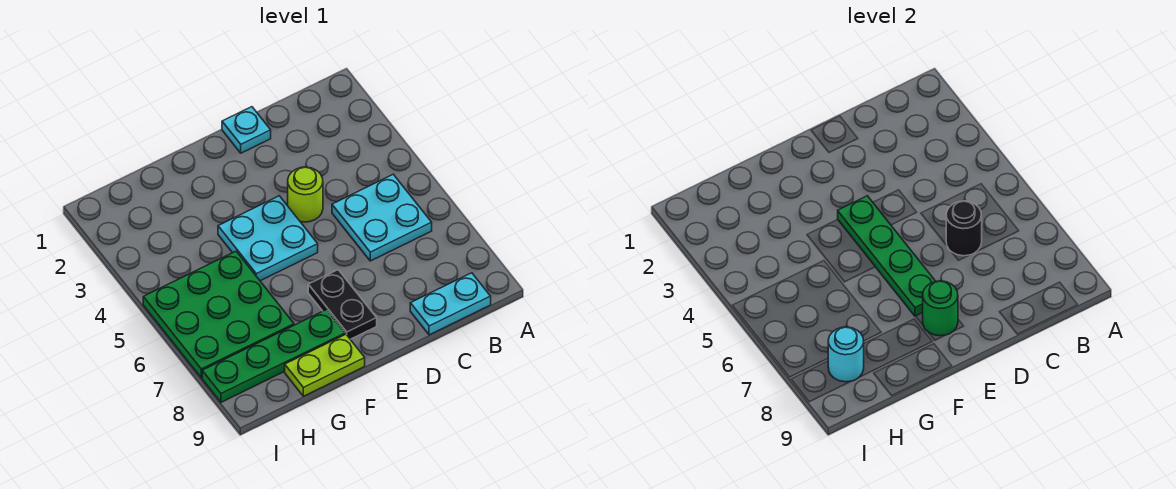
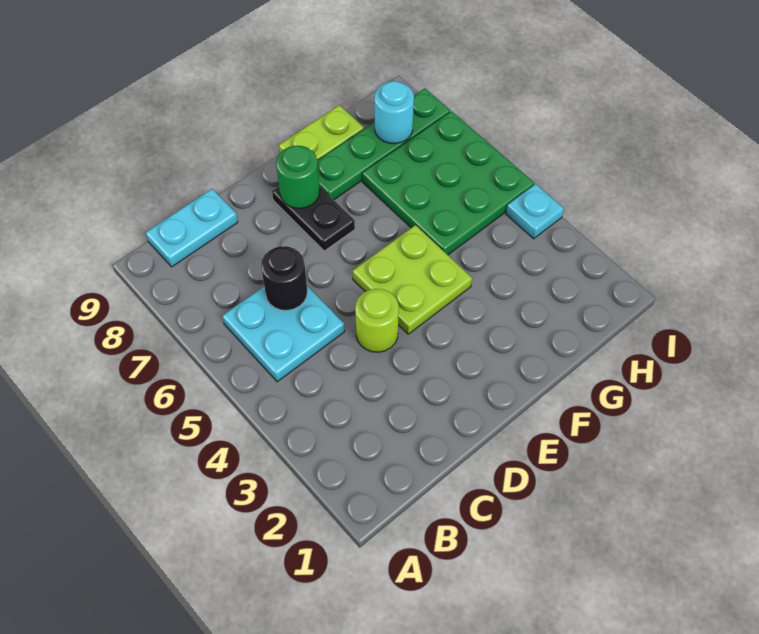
cyan plate D1 level 1 -> cyan plate I4 level 1
cyan plate E4:F5 level 1 -> lime plate E4:F5 level 1
green plate E4:E7 level 2 -> none

